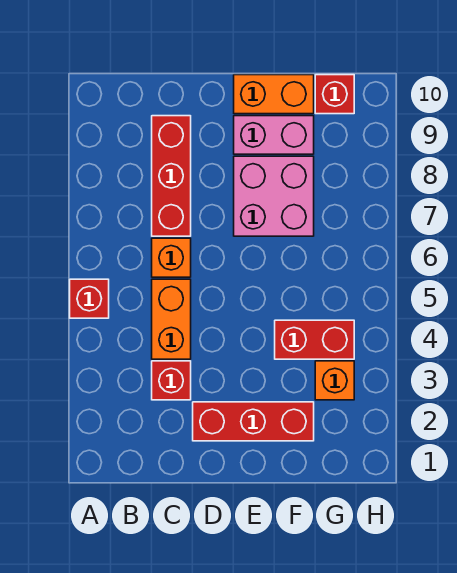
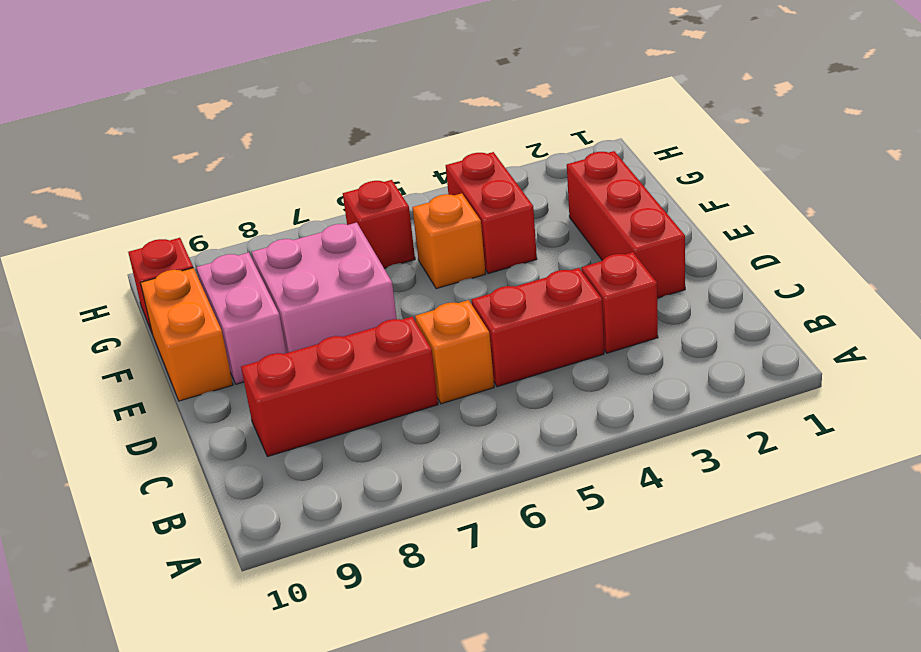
red brick A5 level 1 -> red brick G6 level 1
orange brick C4:C5 level 1 -> red brick C4:C5 level 1
orange brick G3 level 1 -> orange brick F5 level 1

